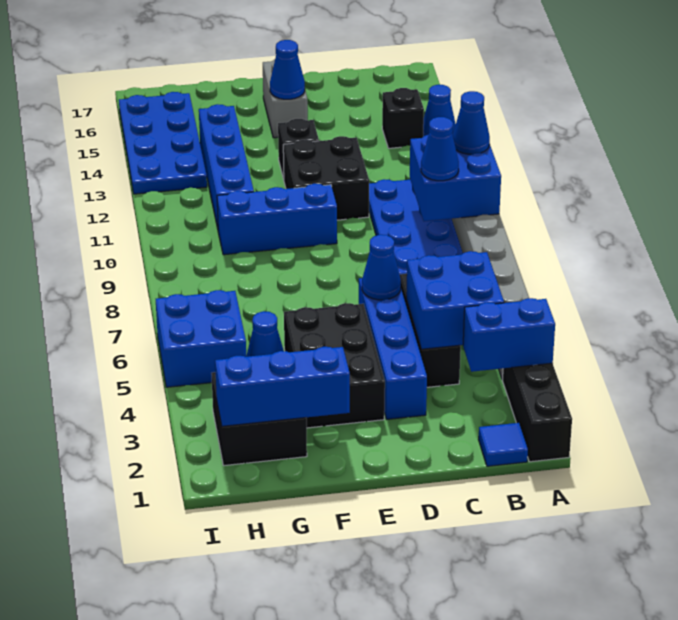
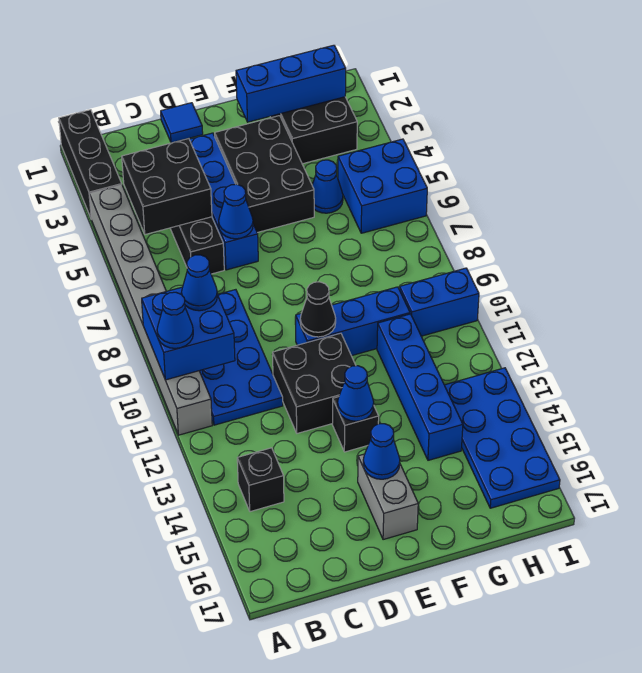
blue brick A3:B3 level 2 -> blue brick H10:I10 level 1
blue cone A14 level 1 -> blue cone E13 level 2
blue tile B1 level 1 -> blue tile D1 level 1
blue brick B4:C5 level 2 -> black brick B4:C5 level 2
none -> black cone E10 level 2

